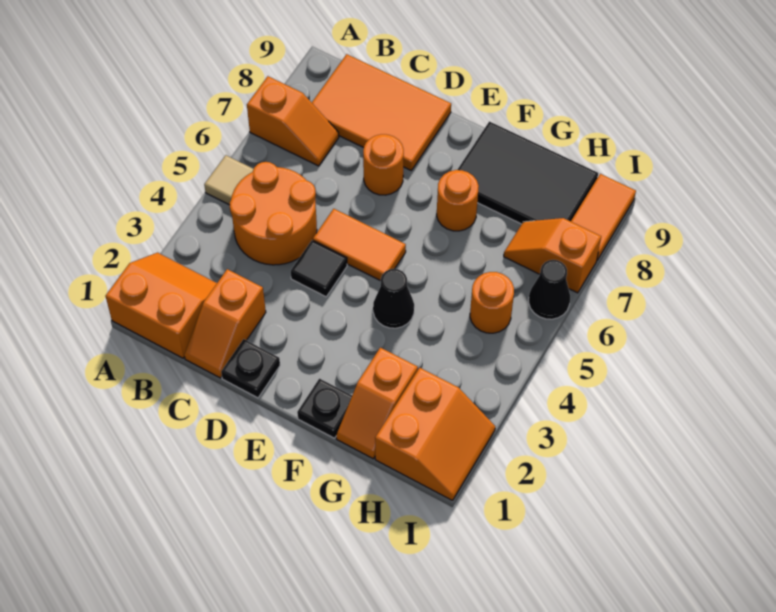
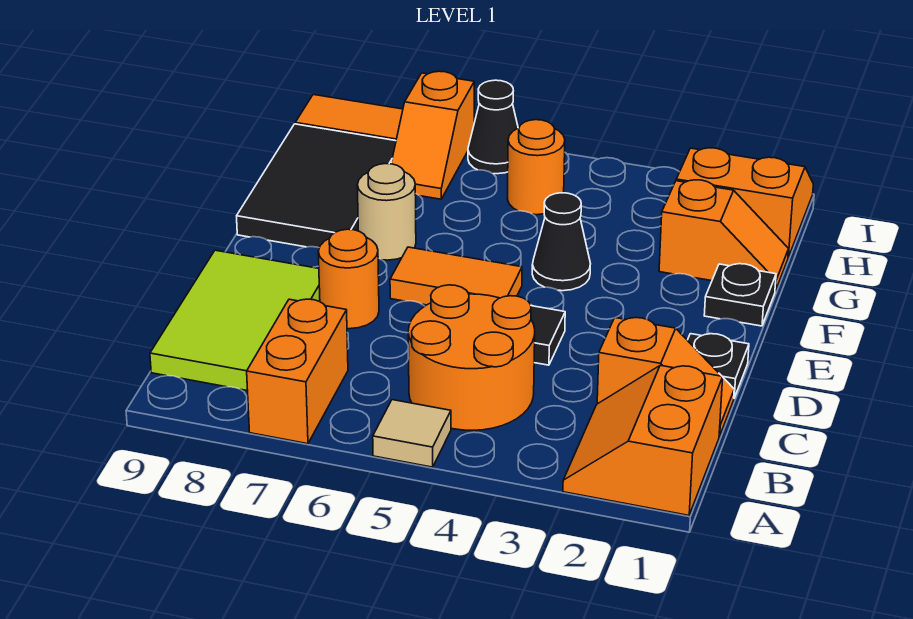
orange slope A7:B7 level 1 top A -> orange brick A7:B7 level 1
orange tile B8:D9 level 1 -> lime tile B8:D9 level 1
orange tile D5:E5 level 1 -> orange tile E5:E6 level 1
orange round brick F7 level 1 -> tan round brick F7 level 1

